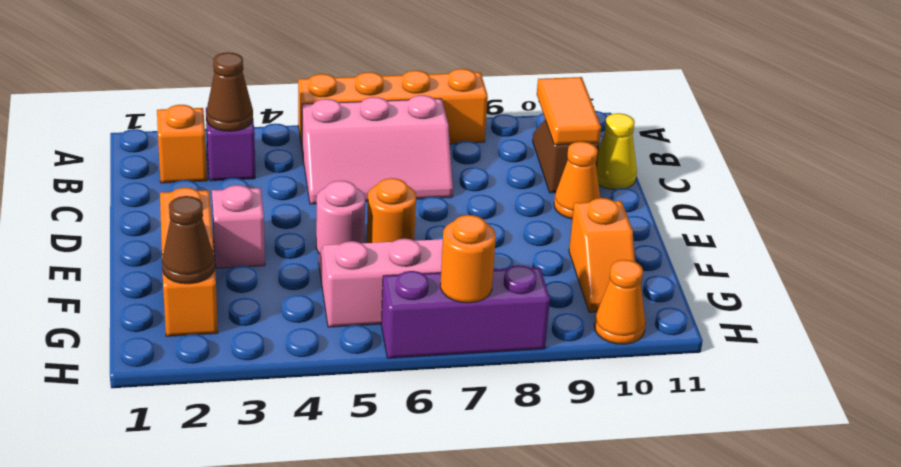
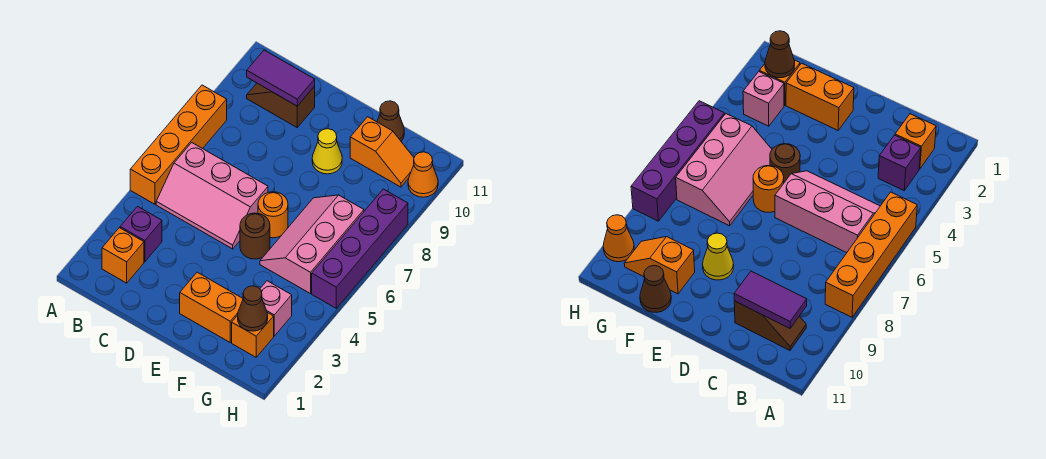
brown cone B3 level 2 -> brown cone F11 level 1
pink slope B5:C7 level 1 top B -> pink slope B5:D6 level 1 top 6
orange tile B10:C10 level 2 -> purple tile B10:C10 level 2
yellow cone C11 level 1 -> yellow cone E9 level 1
orange cone D10 level 1 -> none
pink brick E3 level 1 -> pink brick G3 level 1
pink round brick E5 level 1 -> brown round brick E5 level 1
purple brick H6:H8 level 1 -> purple brick H5:H8 level 1
orange round brick H7 level 2 -> none

